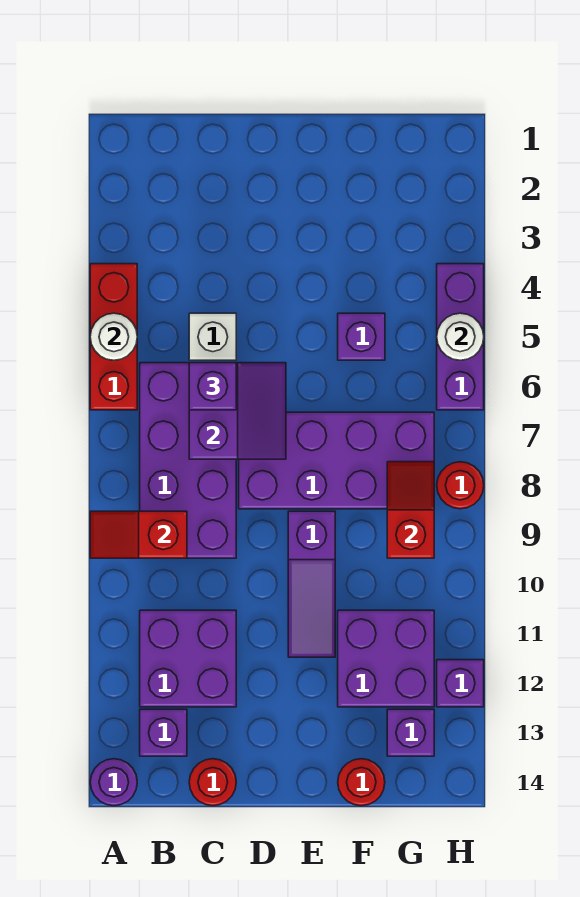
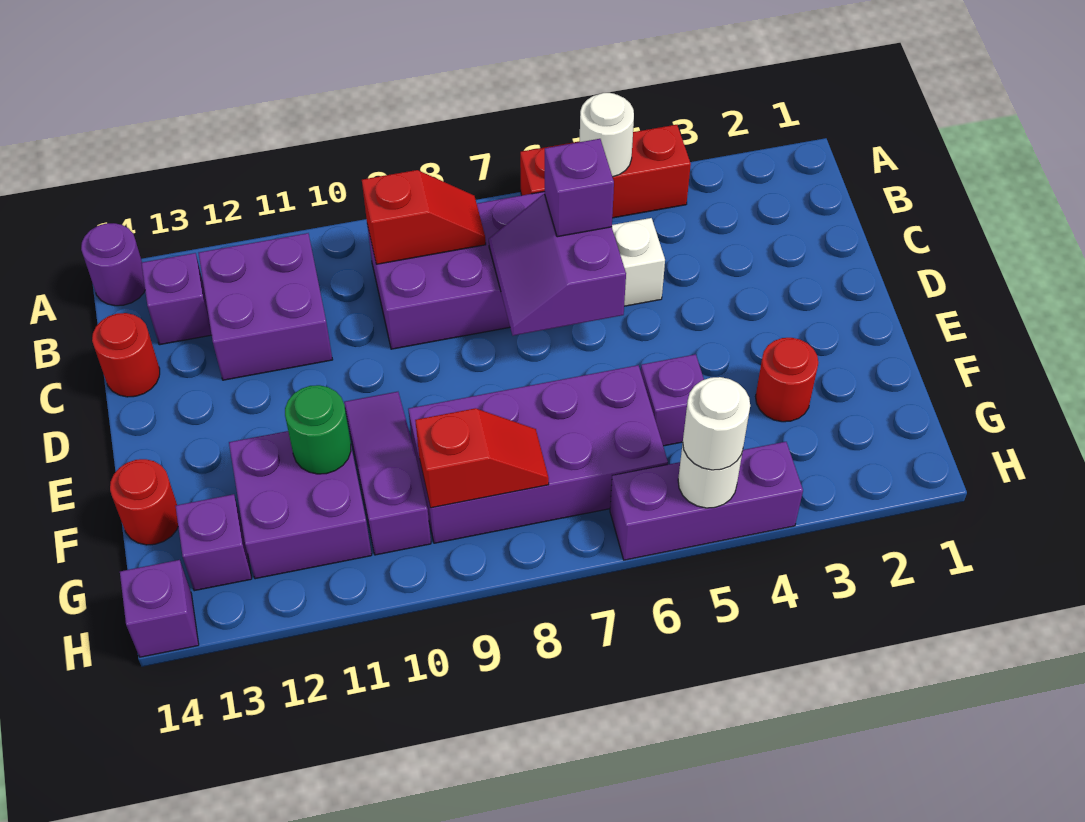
red slope A9:B9 level 2 top B -> red slope B8:B9 level 2 top 9
purple slope C6:D7 level 2 top C -> purple slope C6:D7 level 2 top 6
purple brick D7:G8 level 1 -> purple brick F6:G9 level 1
purple slope E9:E11 level 1 top 9 -> purple slope E10:G10 level 1 top G
none -> green round brick F11 level 2
none -> white round brick H5 level 3
red round brick H8 level 1 -> red round brick F3 level 1
purple brick H12 level 1 -> purple brick H14 level 1

